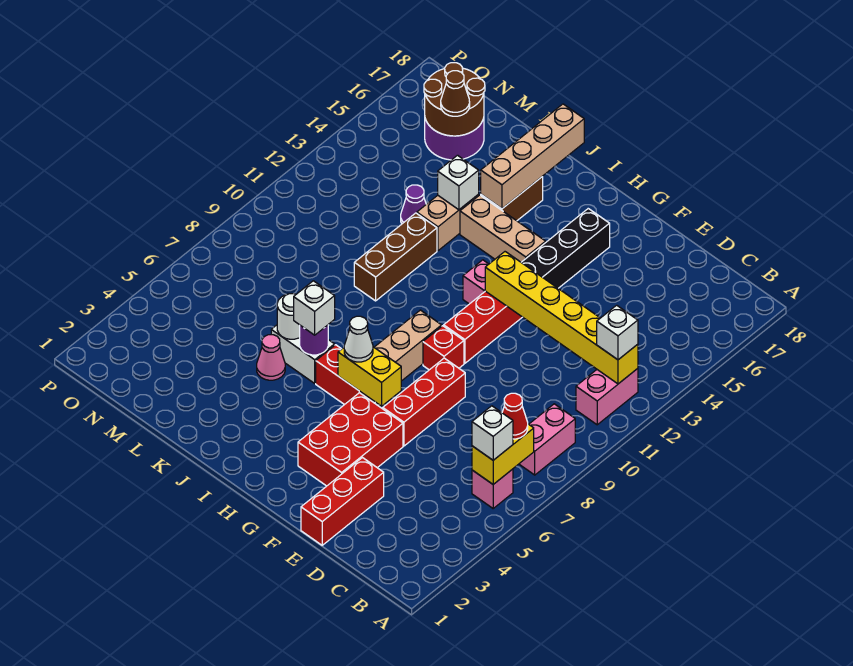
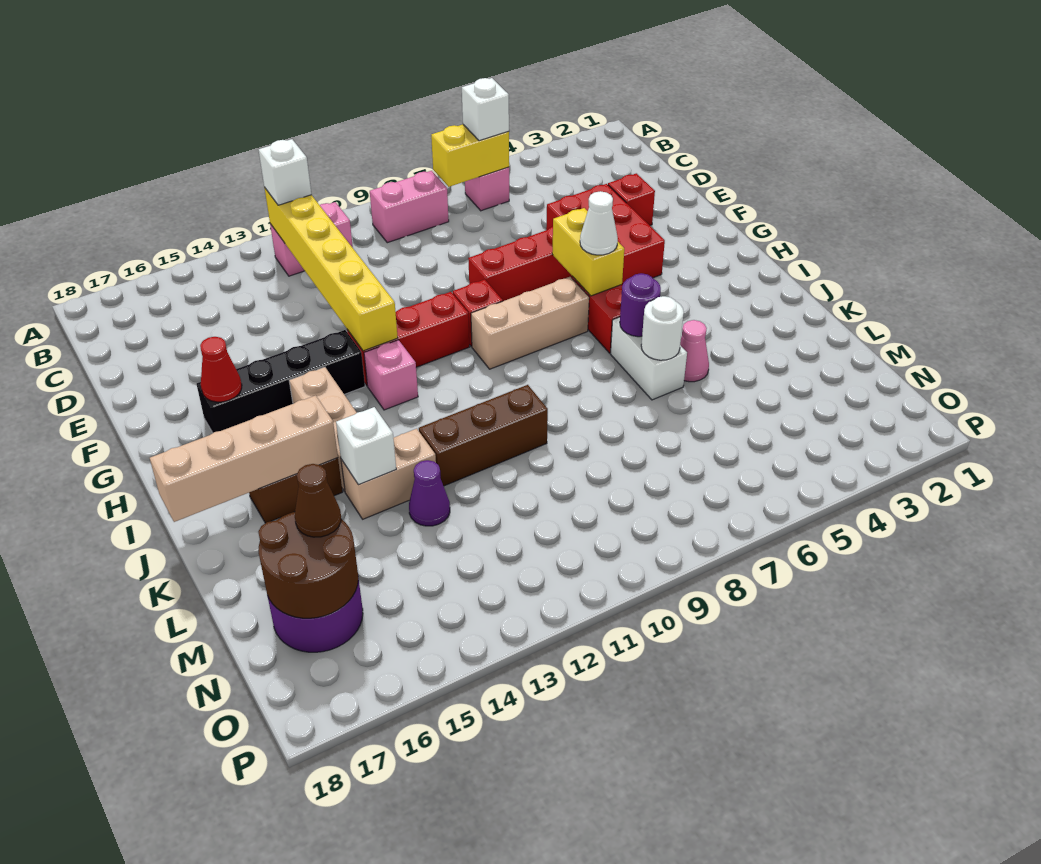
red cone B7 level 3 -> red cone G16 level 2
red brick E1:E3 level 1 -> red brick E3 level 1
red brick F3:G5 level 1 -> red brick E4:G5 level 1
white brick J6 level 3 -> none

